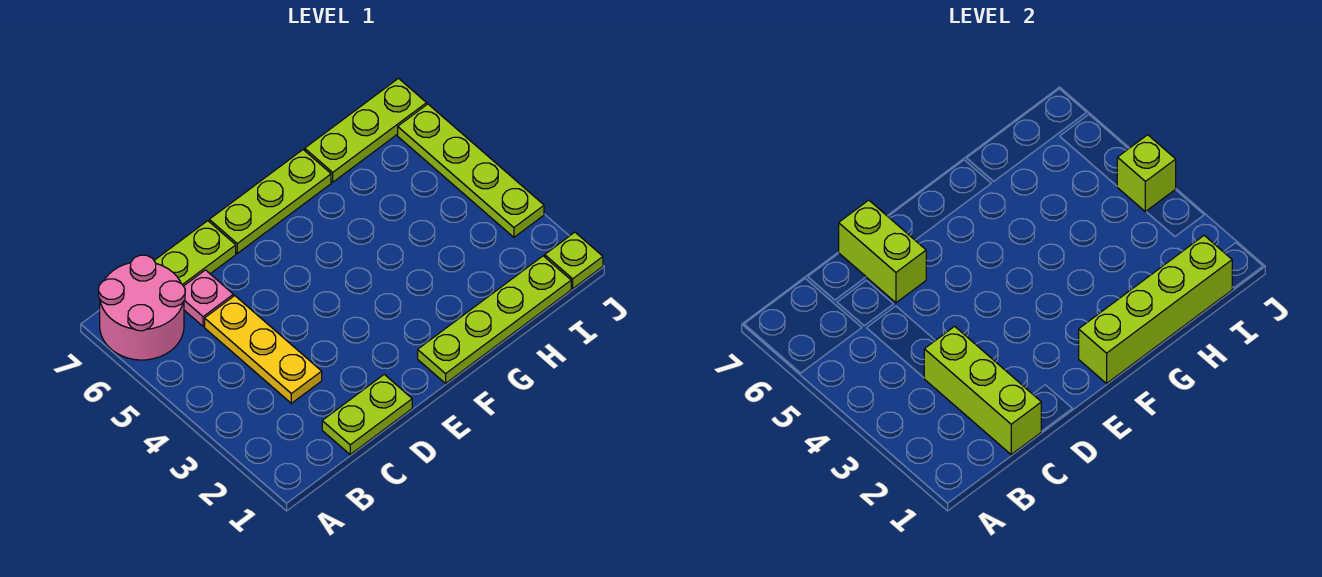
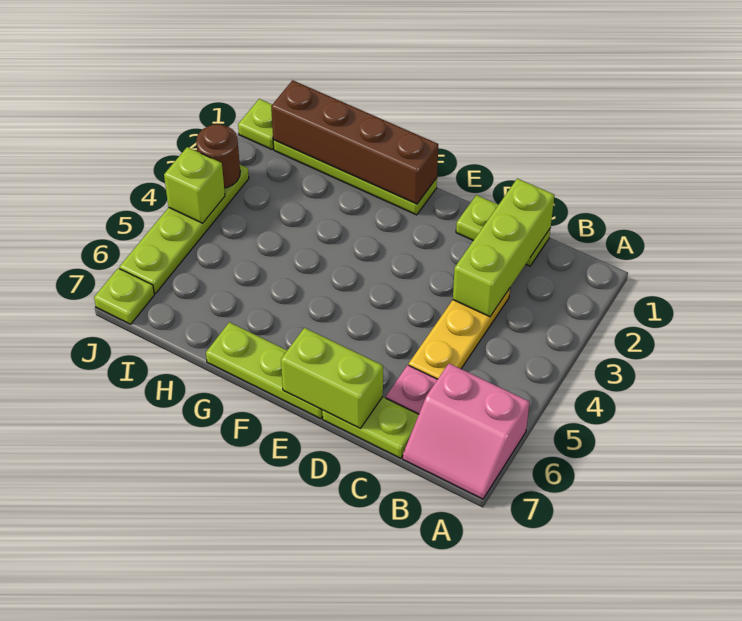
pink round brick A6:B7 level 1 -> pink slope A6:B7 level 1 top 6
lime brick D6:D7 level 2 -> lime brick D7:E7 level 2
lime brick F1:I1 level 2 -> brown brick F1:I1 level 2
lime plate H7:J7 level 1 -> lime plate J7 level 1
none -> brown round brick J3 level 2

